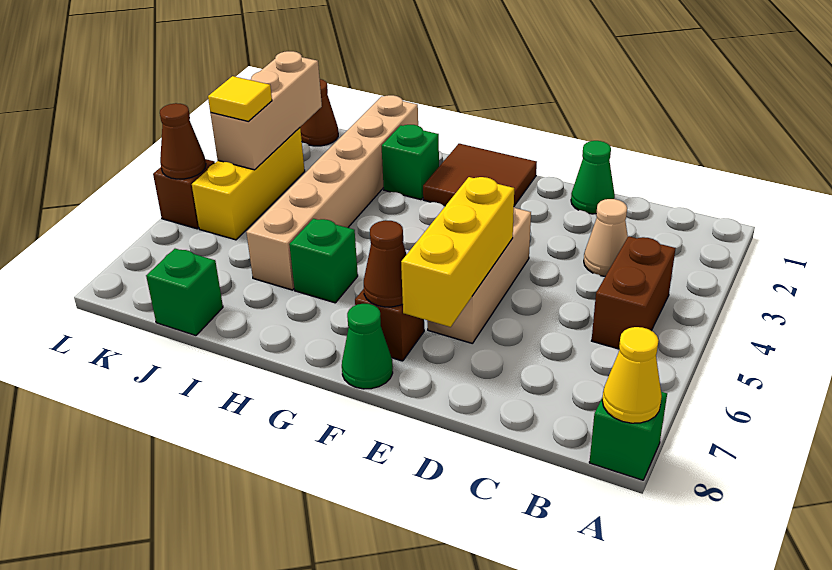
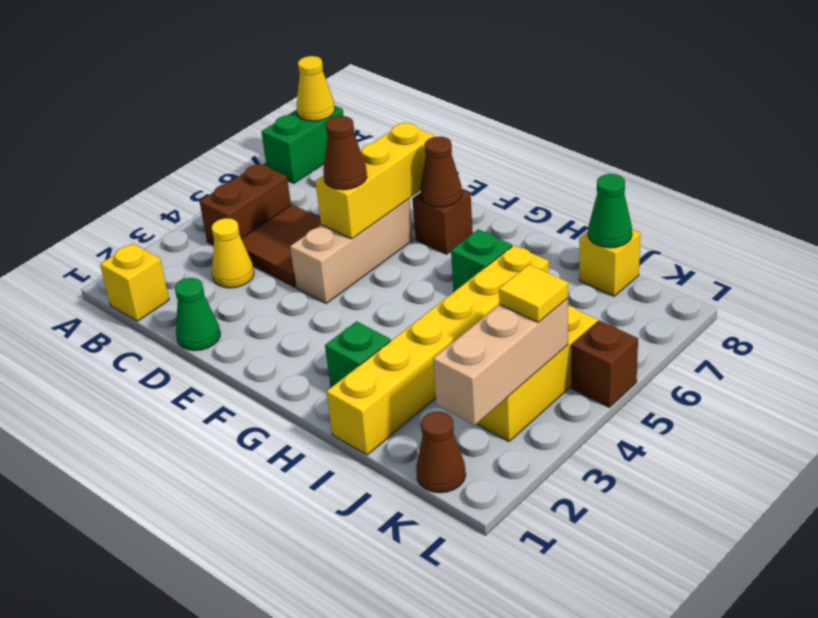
green brick A8 level 1 -> green brick A7:A8 level 1
none -> yellow brick B1 level 1
tan cone C3 level 1 -> yellow cone C3 level 1
brown tile F1:G2 level 1 -> brown tile C4:D5 level 1
green cone F8 level 1 -> green cone J8 level 2
tan brick I1:I6 level 1 -> yellow brick I1:I6 level 1
green brick J8 level 1 -> yellow brick J8 level 1
brown cone L5 level 2 -> brown cone E5 level 3

